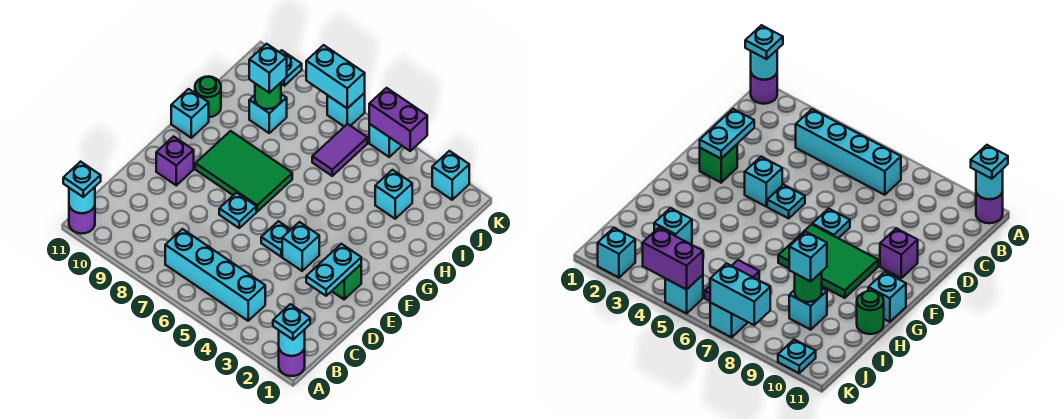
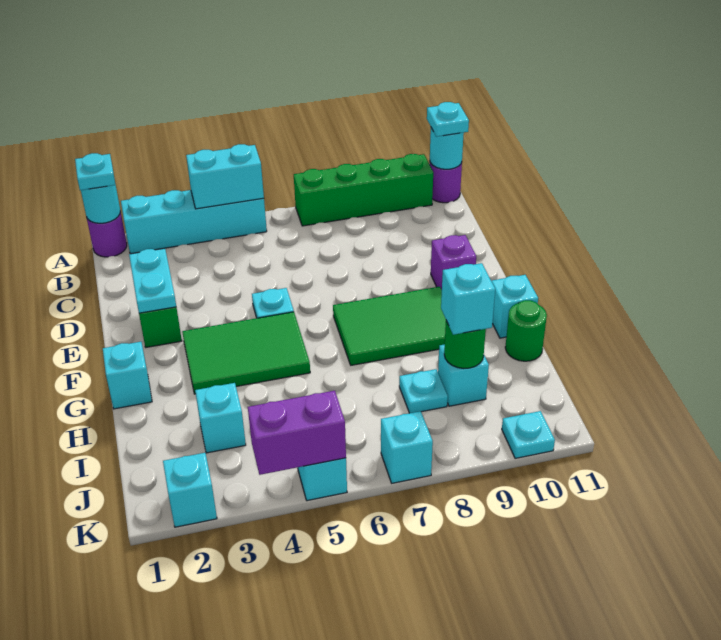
none -> green brick A7:A10 level 1
cyan brick B4:B7 level 1 -> cyan brick A2:A5 level 1
cyan brick E4 level 1 -> cyan brick G1 level 1
cyan plate E7 level 1 -> cyan plate I8 level 1
none -> green tile F3:G5 level 1
purple tile I6:J6 level 1 -> none
cyan brick K7:K8 level 2 -> cyan brick A4:A5 level 2

